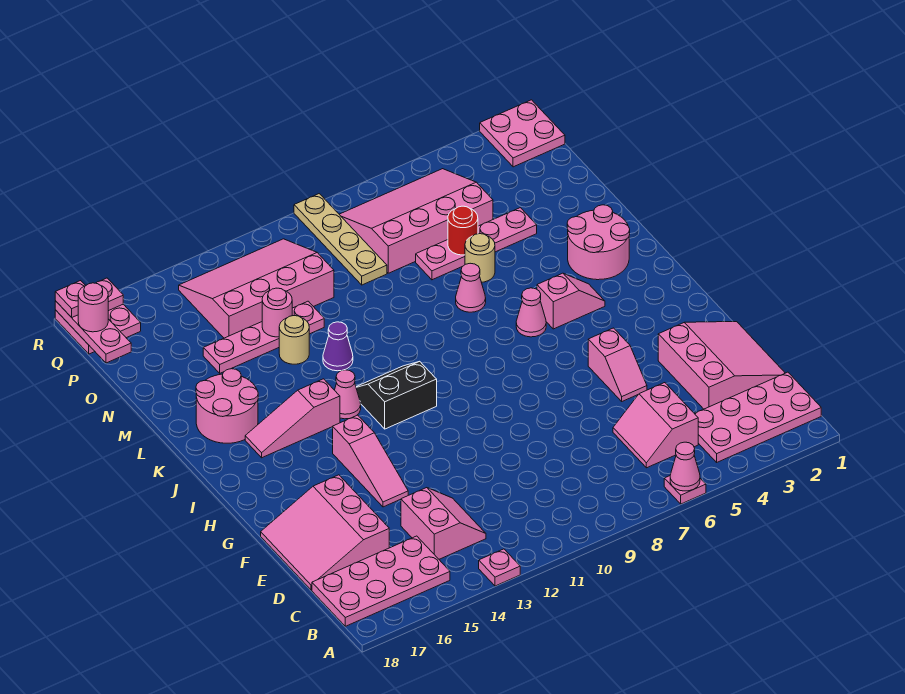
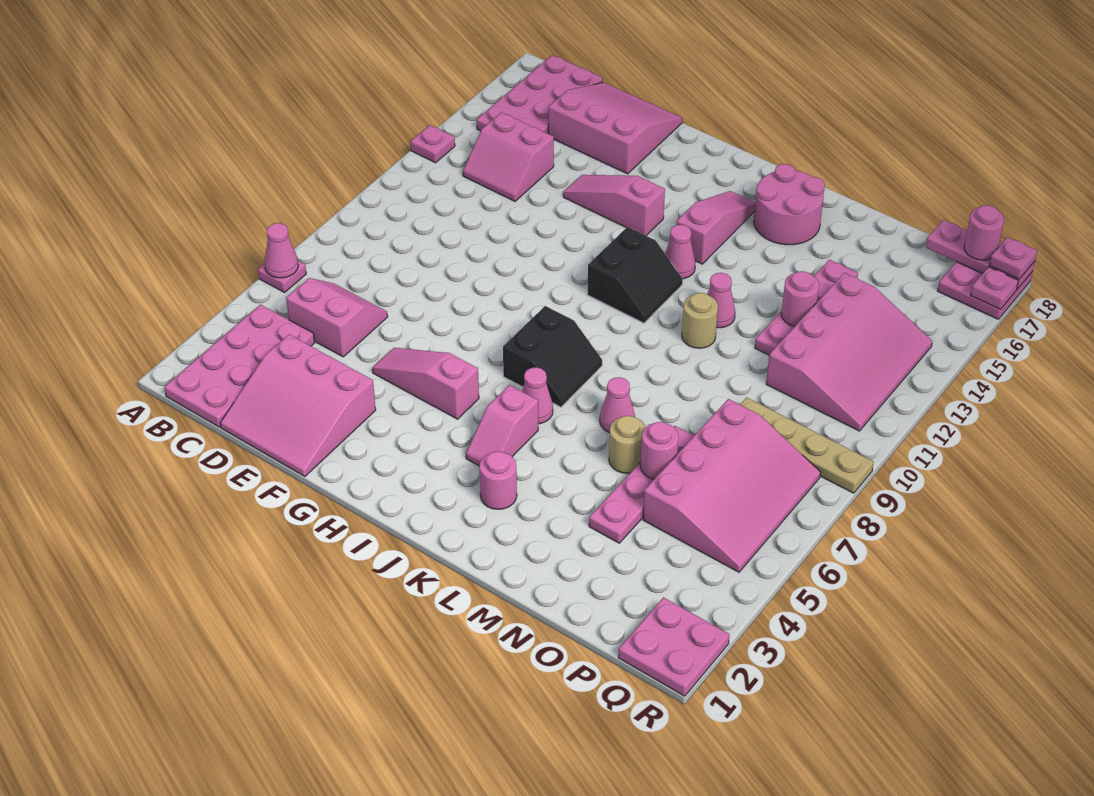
pink slope F5:G5 level 1 top G -> pink slope F5:H5 level 1 top H
none -> black slope I7:J8 level 1 top I
pink round brick K2:L3 level 1 -> pink round brick K3 level 1
purple cone L12 level 1 -> pink cone L12 level 1
tan round brick M13 level 1 -> tan round brick L11 level 1
red round brick N6 level 2 -> pink round brick N6 level 2

